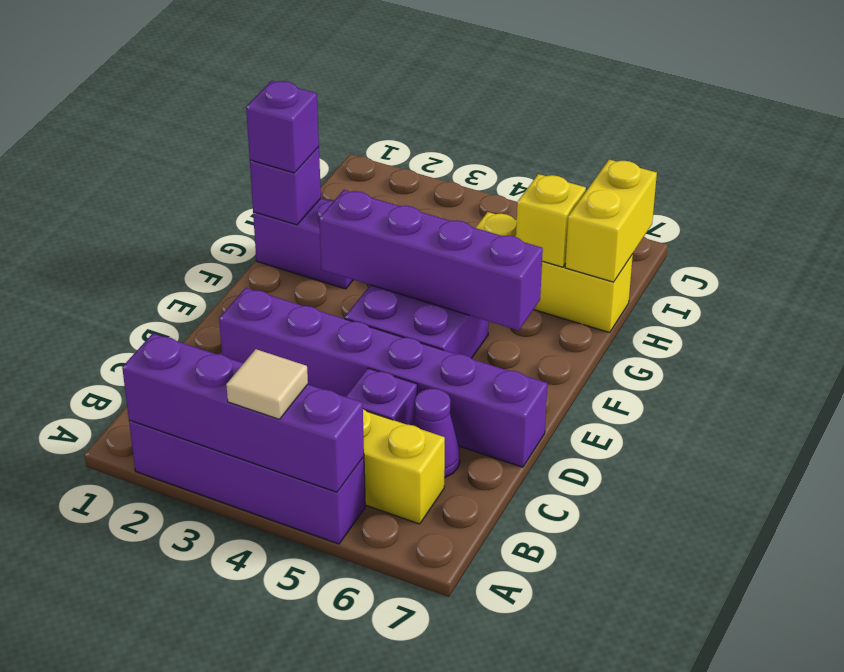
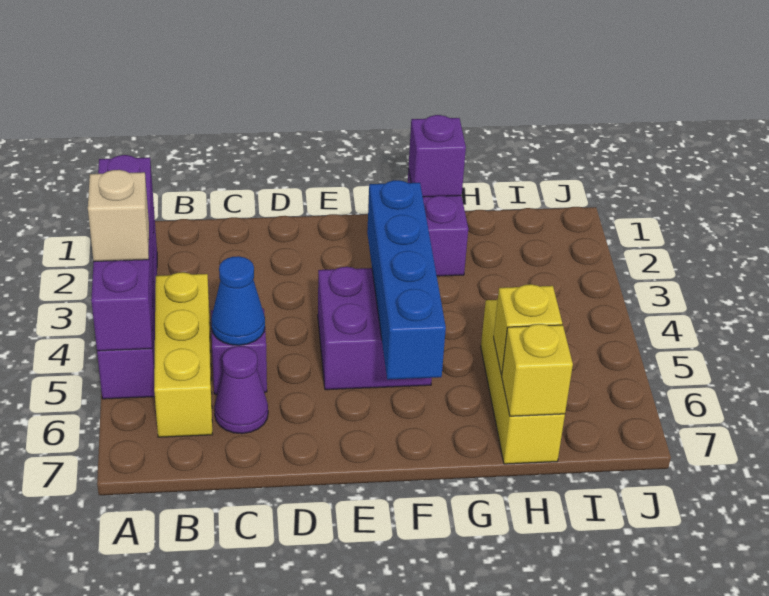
tan tile A4 level 3 -> tan brick A4 level 3
none -> blue cone C5 level 2
purple brick D2:D7 level 1 -> none
purple brick F3:F6 level 2 -> blue brick F3:F6 level 2
purple brick G1 level 3 -> none
yellow brick H7:I7 level 2 -> yellow brick H7 level 2

